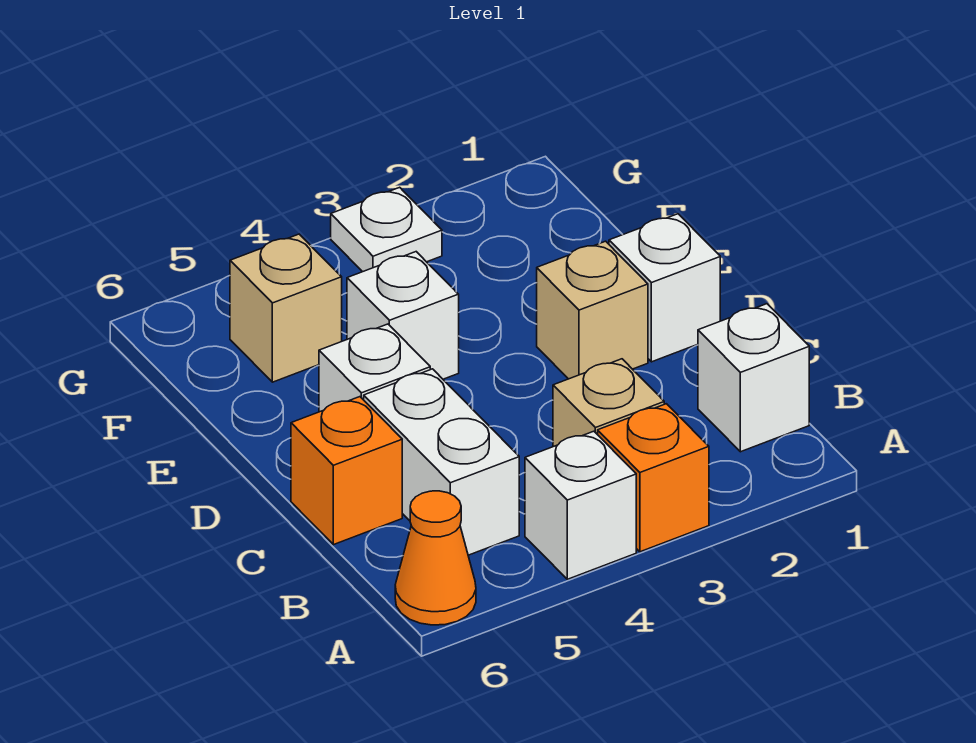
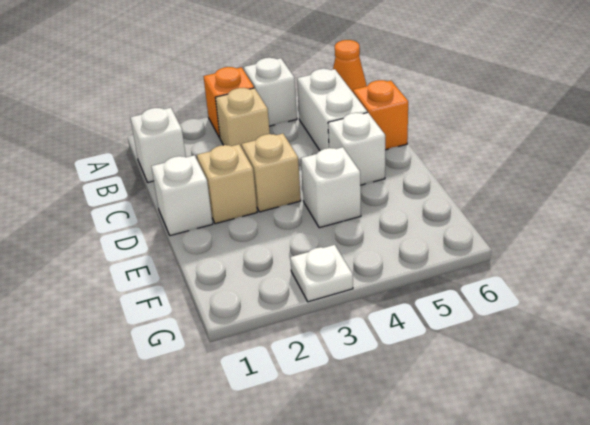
tan brick F5 level 1 -> tan brick D3 level 1

